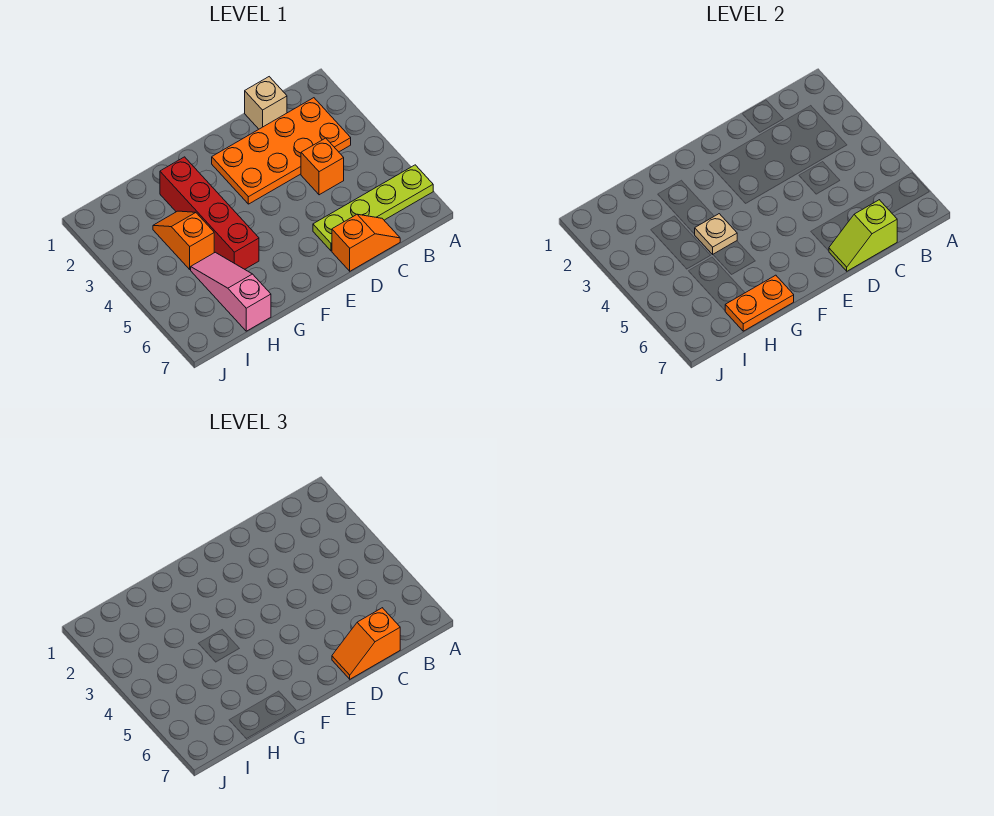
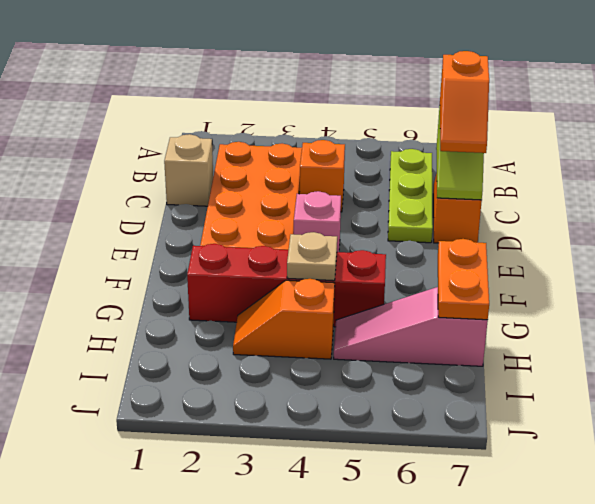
lime plate A6:D6 level 1 -> lime plate B6:D6 level 1
none -> pink brick E4 level 1

